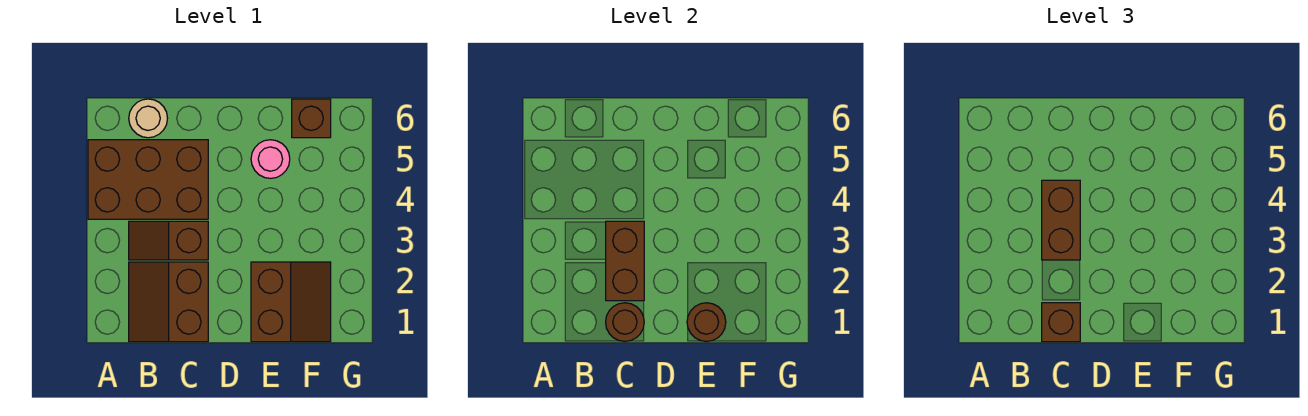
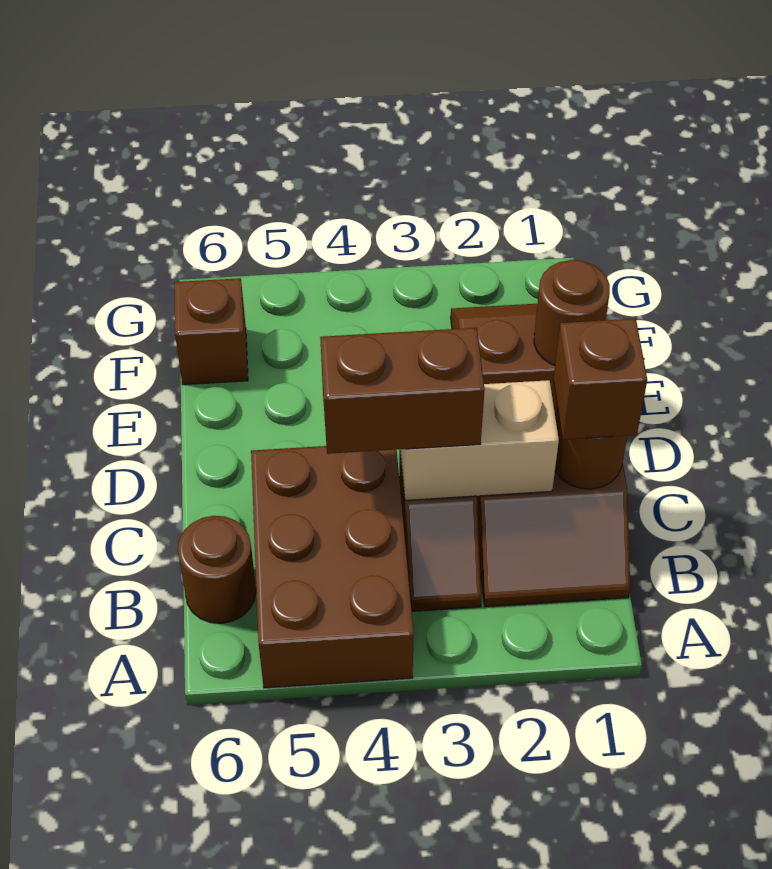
tan round brick B6 level 1 -> brown round brick B6 level 1
brown brick C2:C3 level 2 -> tan brick C2:C3 level 2
pink round brick E5 level 1 -> none

